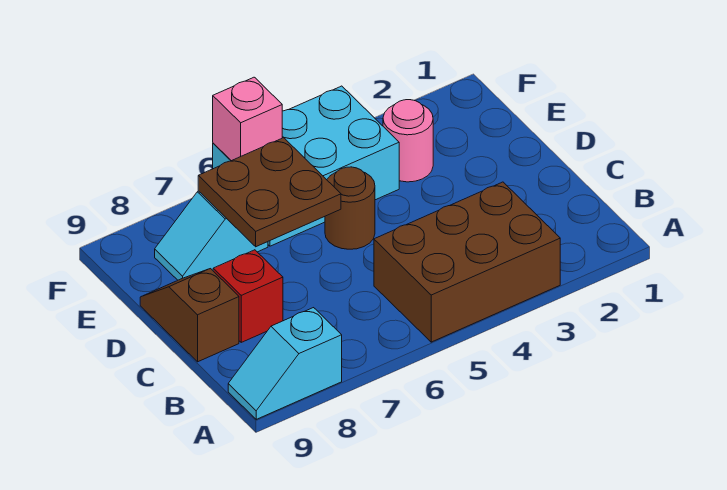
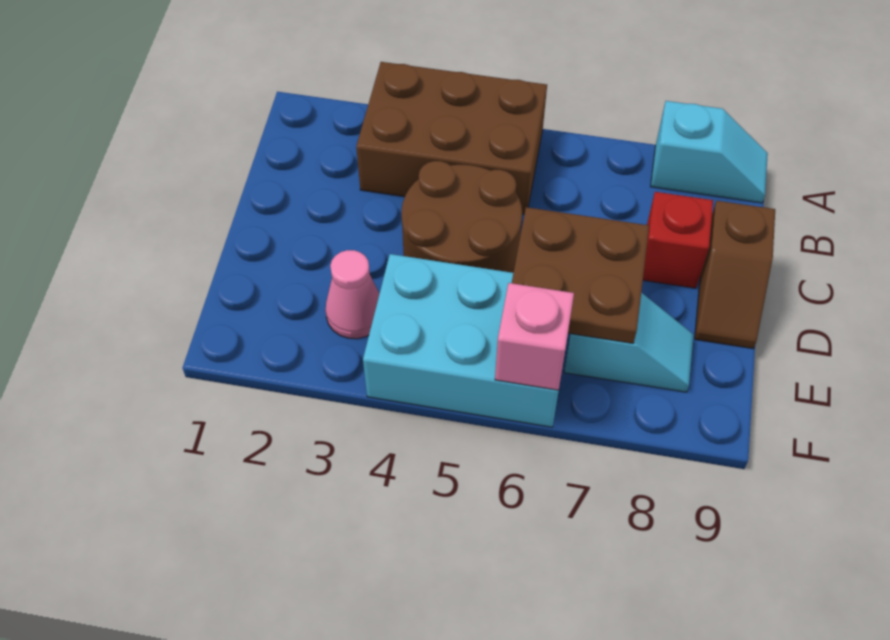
brown round brick D5 level 1 -> brown round brick C4:D5 level 1
pink round brick E3 level 1 -> pink cone E3 level 1

